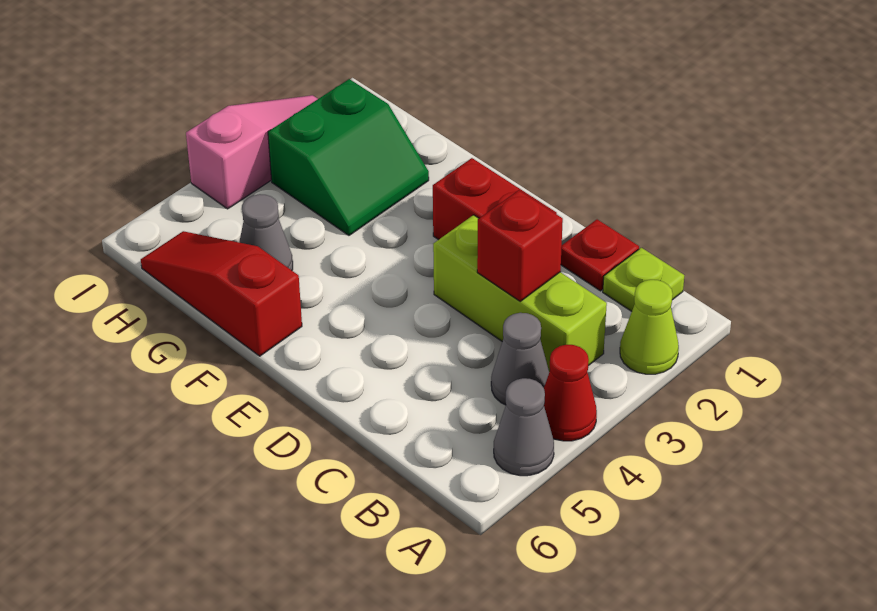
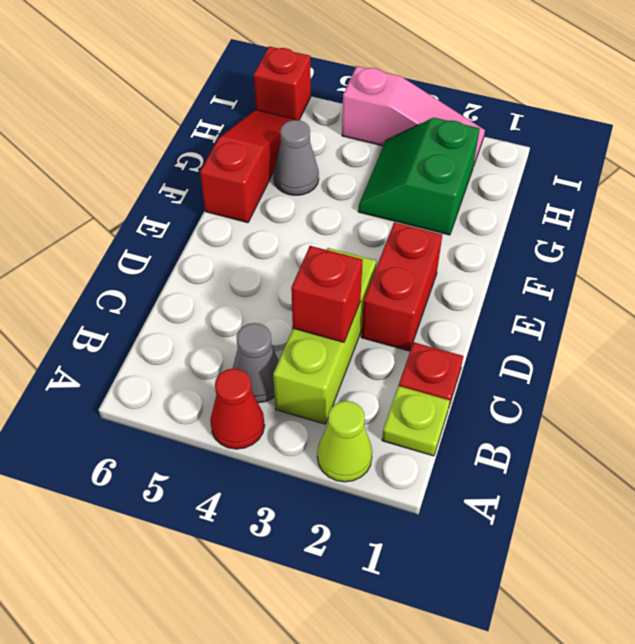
grey cone A5 level 1 -> none
green slope G2:H3 level 1 top H -> green slope G2:H3 level 1 top 2
none -> red brick I6 level 1

